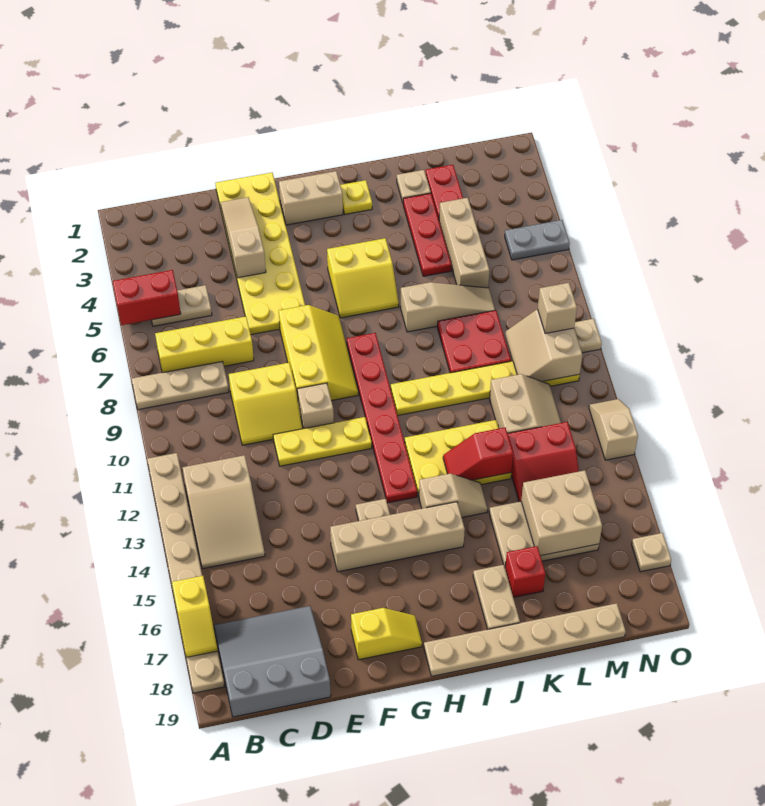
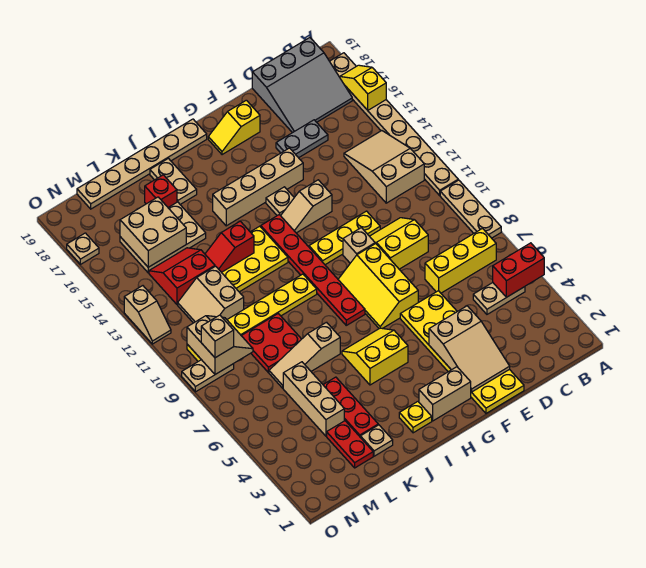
tan plate A8:C8 level 1 -> tan plate A8:A10 level 1
tan slope E2:E4 level 2 top 4 -> tan slope E2:F4 level 2 top 4
tan slope I14:J14 level 1 top I -> tan slope F13:G13 level 1 top F
red slope J13:K13 level 2 top K -> red slope J13:K13 level 2 top J
grey plate N5:O5 level 1 -> grey plate D16:E16 level 1

